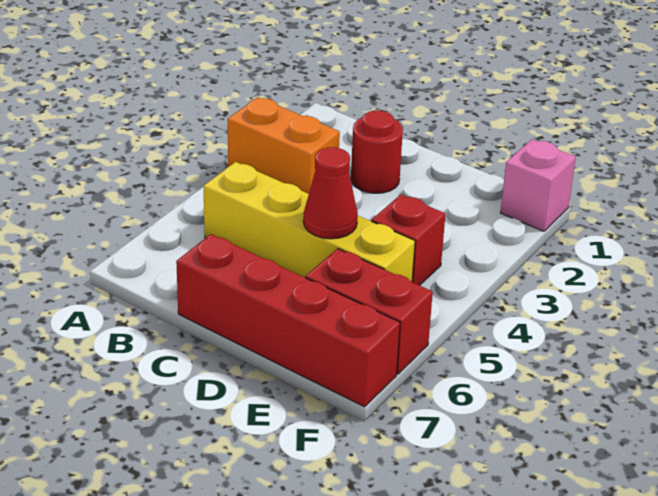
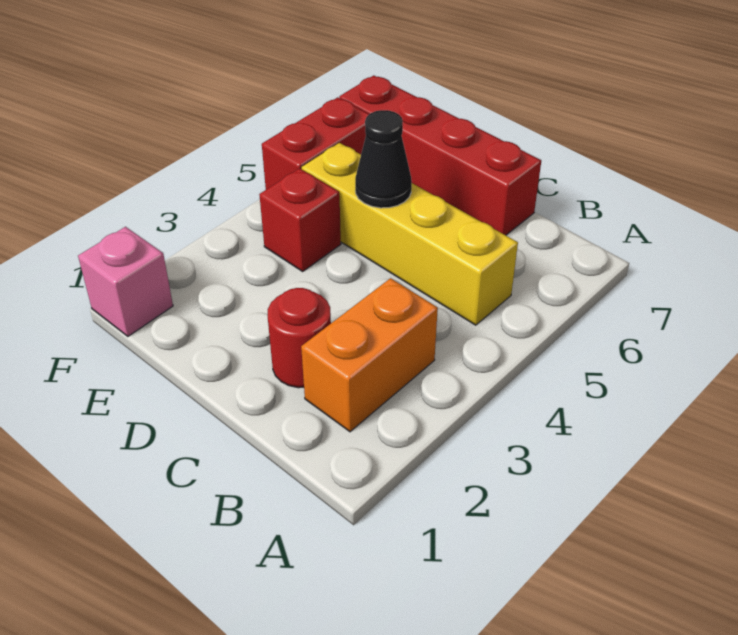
orange brick A3:B3 level 1 -> orange brick B2:B3 level 1
red cone D5 level 2 -> black cone D5 level 2
red brick E6:F6 level 1 -> red brick F5:F6 level 1

